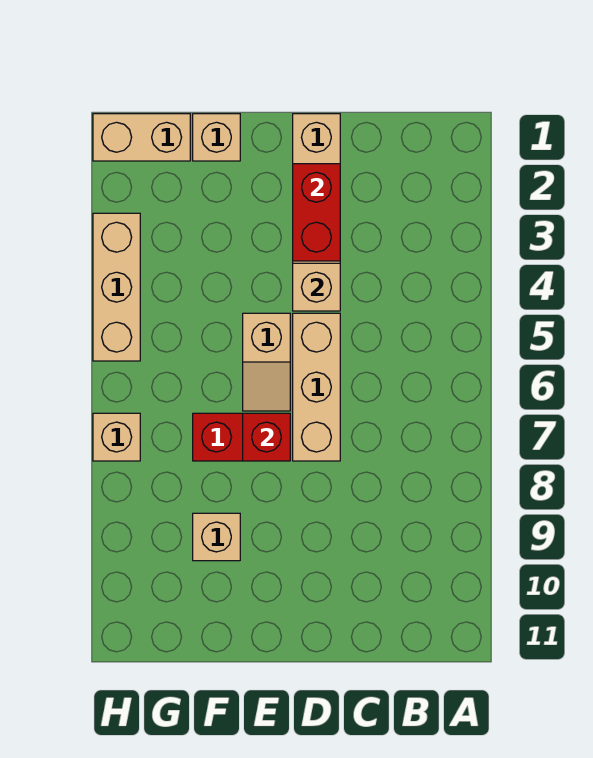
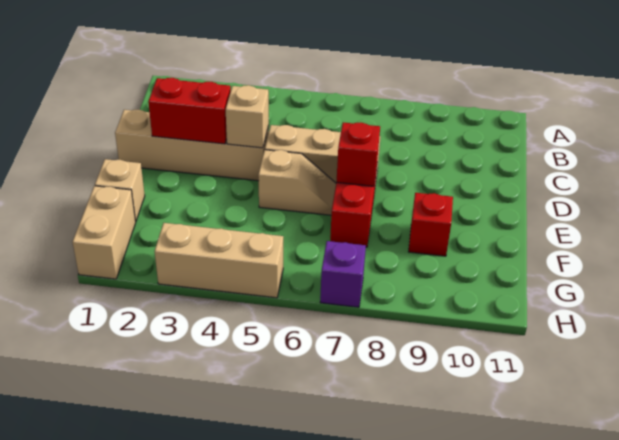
tan brick F9 level 1 -> red brick F9 level 1
tan brick H7 level 1 -> purple brick H7 level 1

